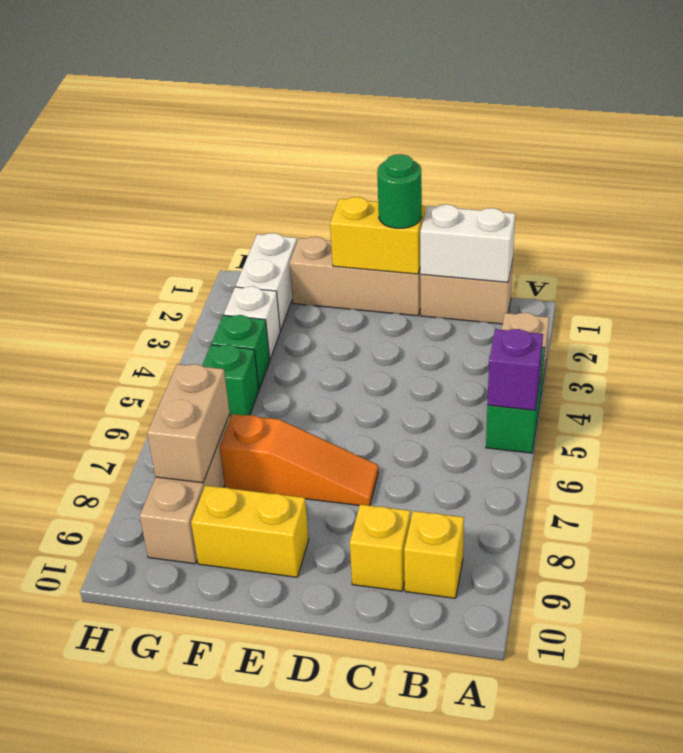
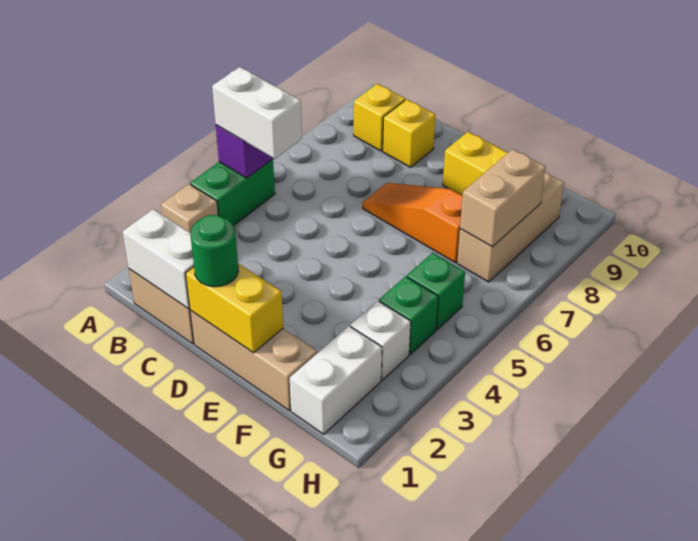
none -> white brick A5:B5 level 3

